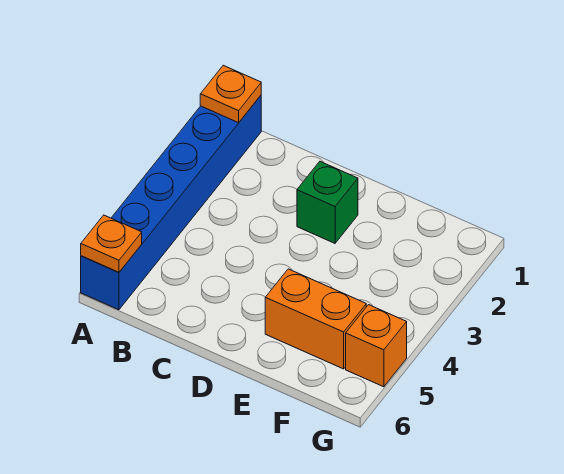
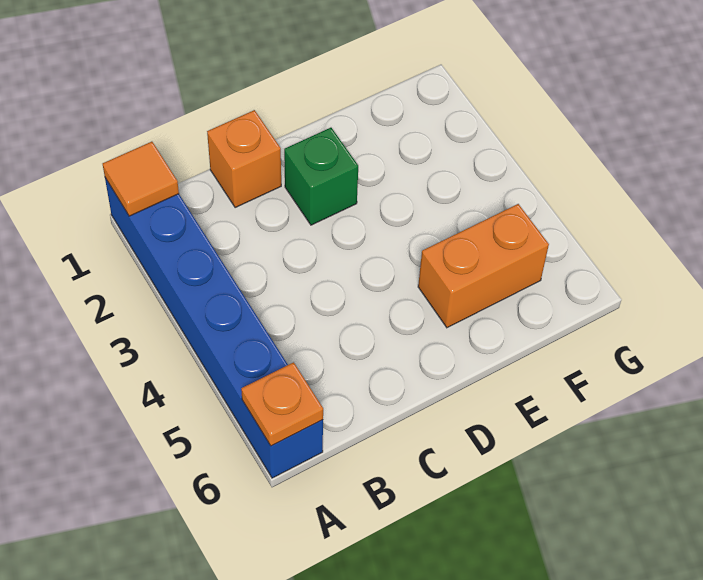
orange plate A1 level 2 -> orange tile A1 level 2
orange brick G5 level 1 -> orange brick C1 level 1

